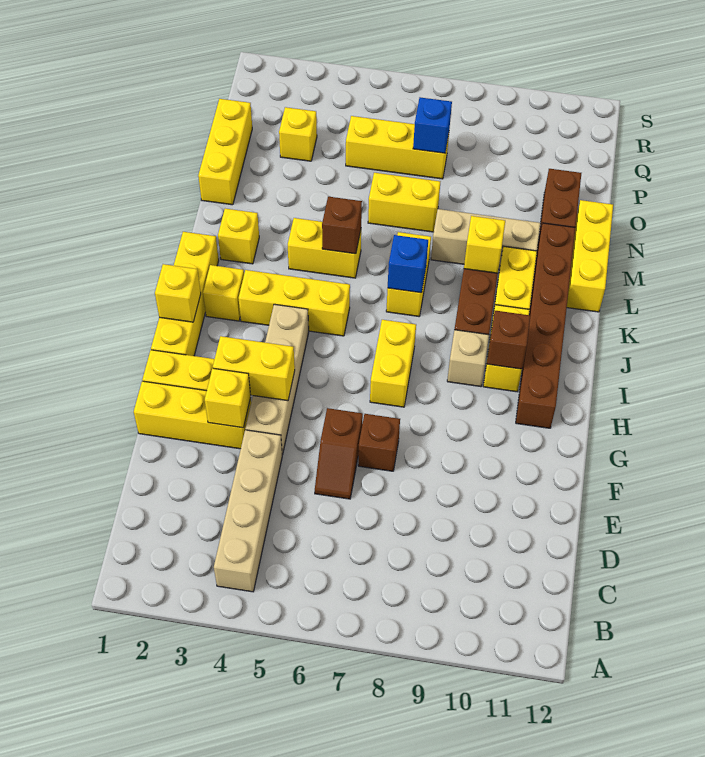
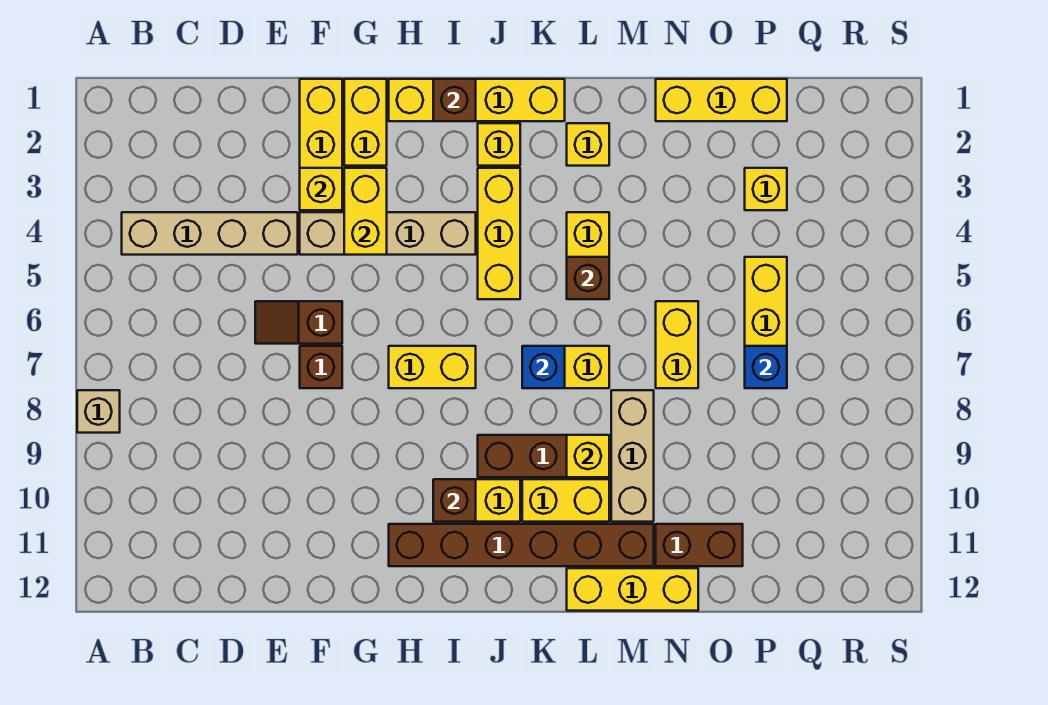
yellow brick I1 level 2 -> brown brick I1 level 2
tan brick I9 level 1 -> tan brick A8 level 1

